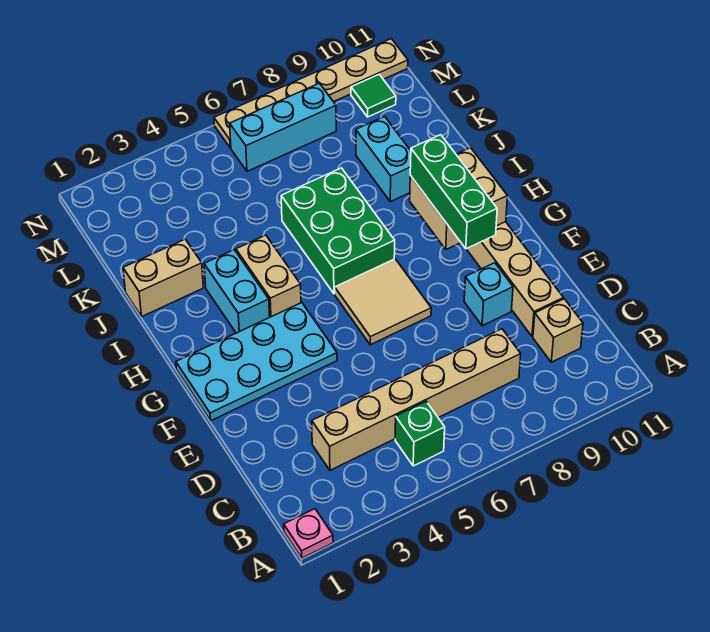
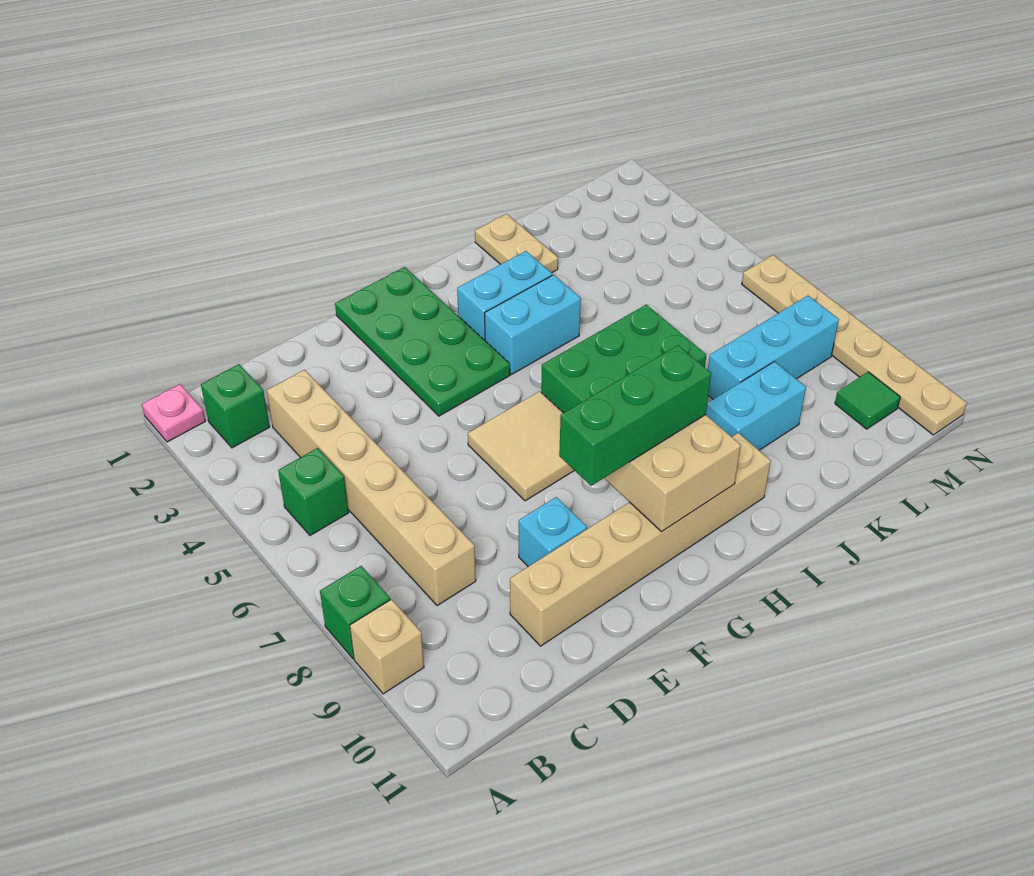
none -> green brick A8 level 1
none -> green brick B2 level 1
tan brick C10 level 1 -> tan brick A9 level 1
cyan plate F1:G4 level 1 -> green plate F1:G4 level 1
tan brick H4:I4 level 1 -> cyan brick H4:I4 level 1
tan brick J1:J2 level 1 -> tan plate J1:J2 level 1
cyan brick M6:M8 level 1 -> cyan brick K8:M8 level 1

